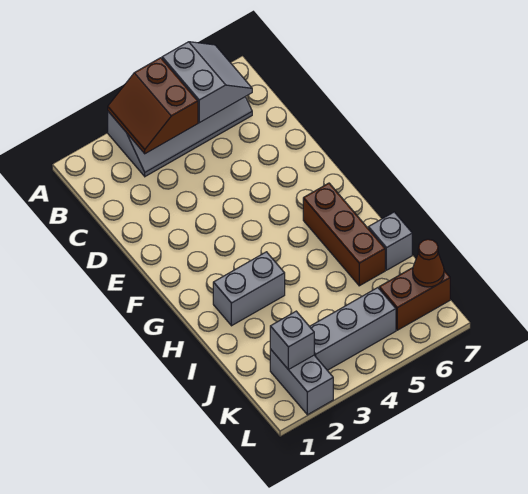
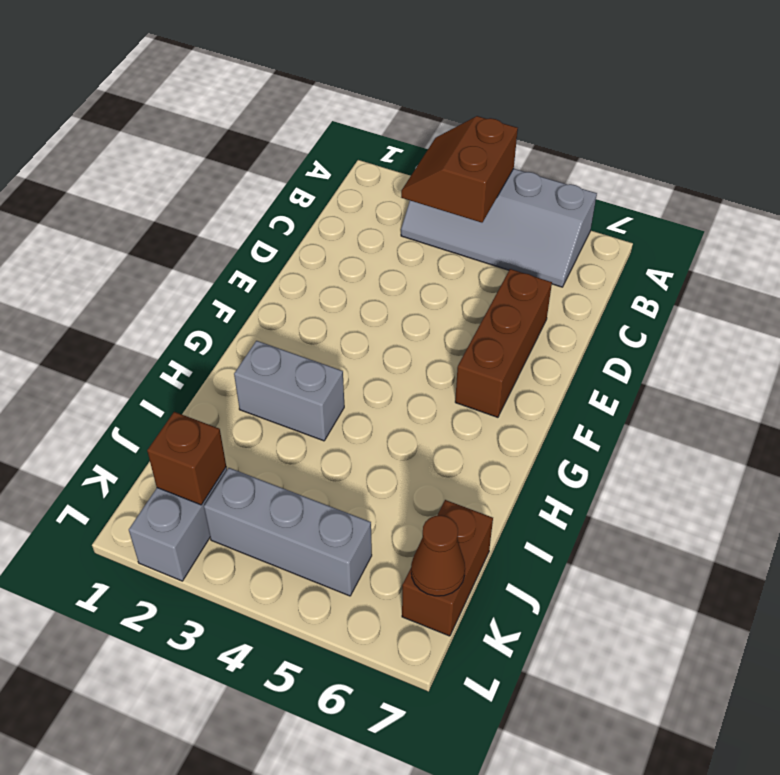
grey slope A5:B6 level 2 top 5 -> none
brown brick G6:I6 level 1 -> brown brick D6:F6 level 1
grey brick I7 level 1 -> none
grey brick K2 level 2 -> brown brick K2 level 2
brown brick K6:K7 level 1 -> brown brick J7:K7 level 1

